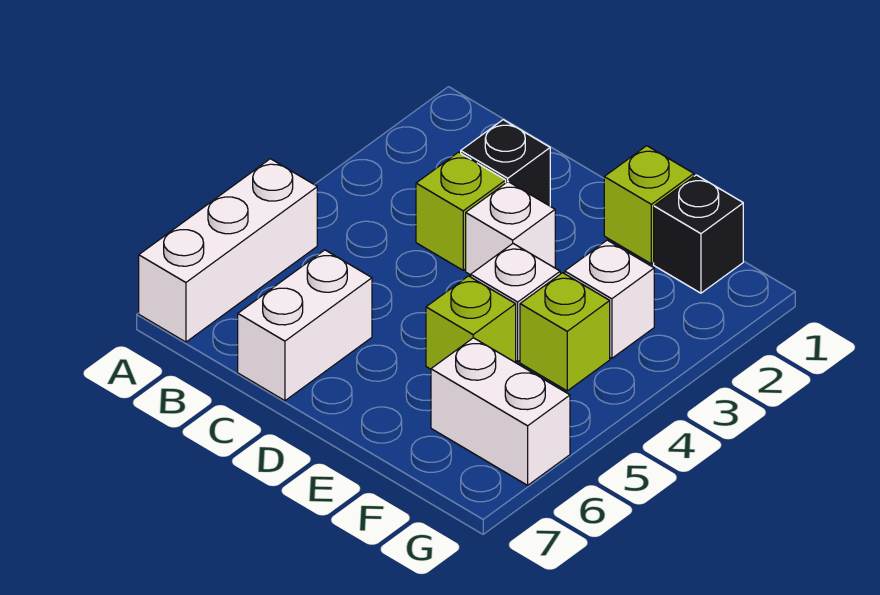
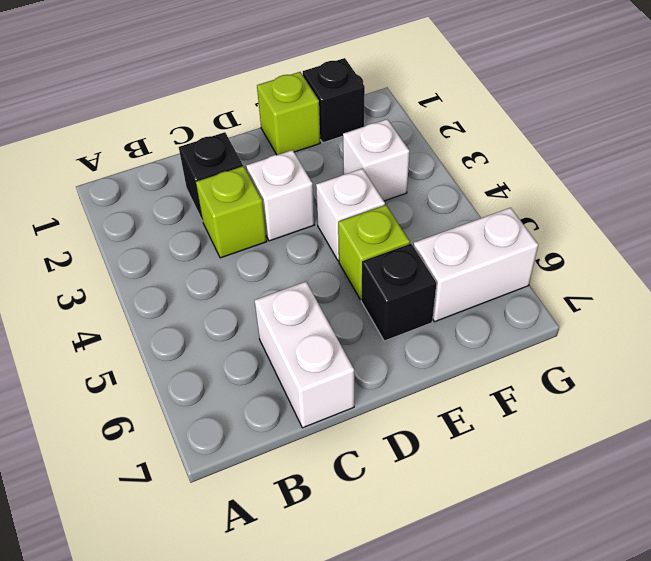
white brick A5:A7 level 1 -> none
none -> black brick E6 level 1
lime brick F4 level 1 -> none

